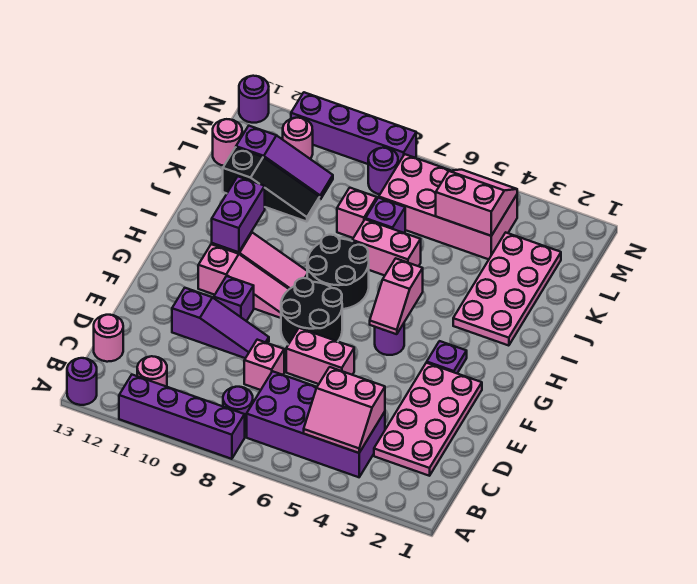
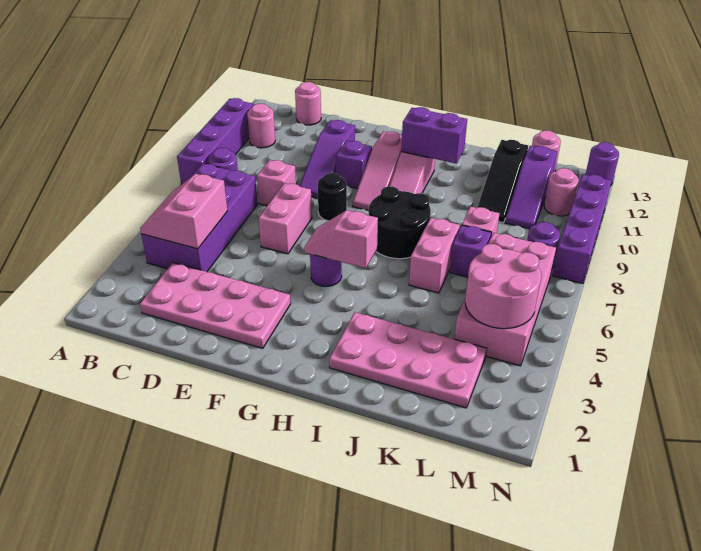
purple round brick A13 level 1 -> none
black round brick F7:G8 level 1 -> black round brick F8 level 1
purple plate G3 level 1 -> none
pink slope L4:M5 level 2 top L -> pink round brick L4:M5 level 2

